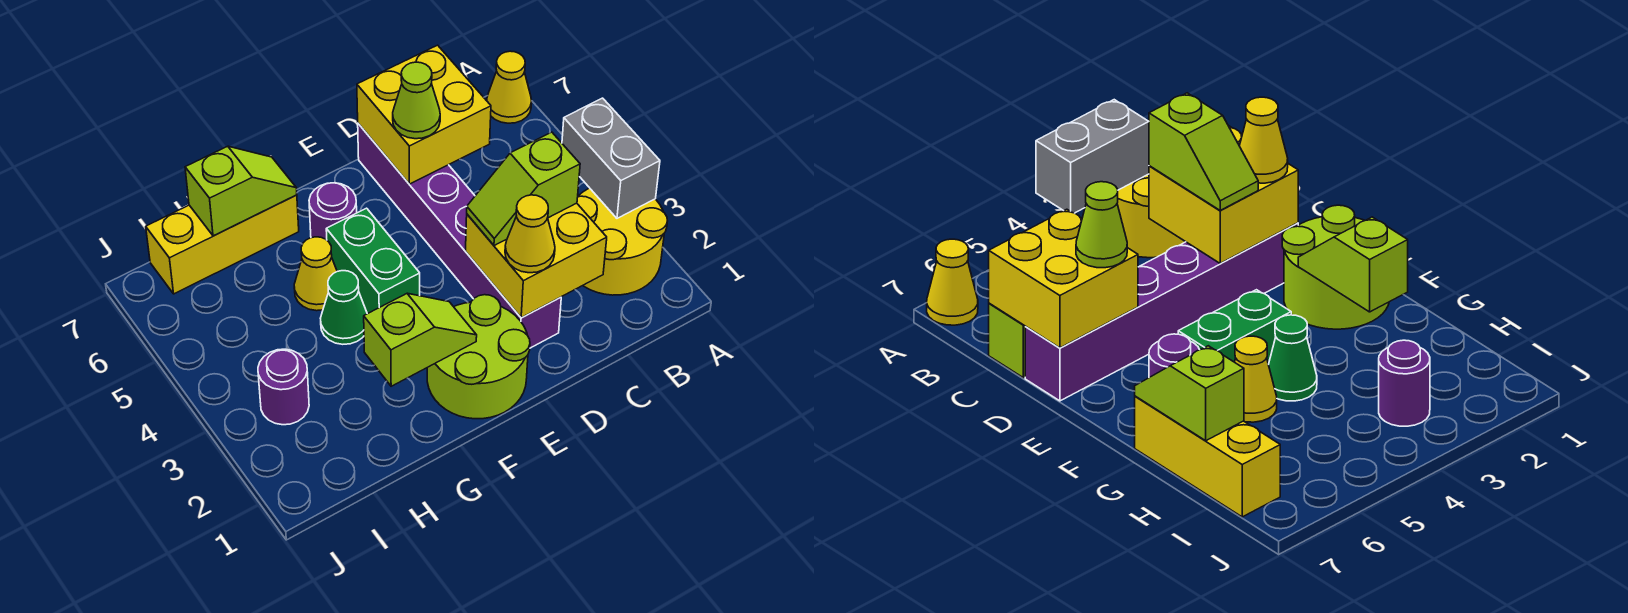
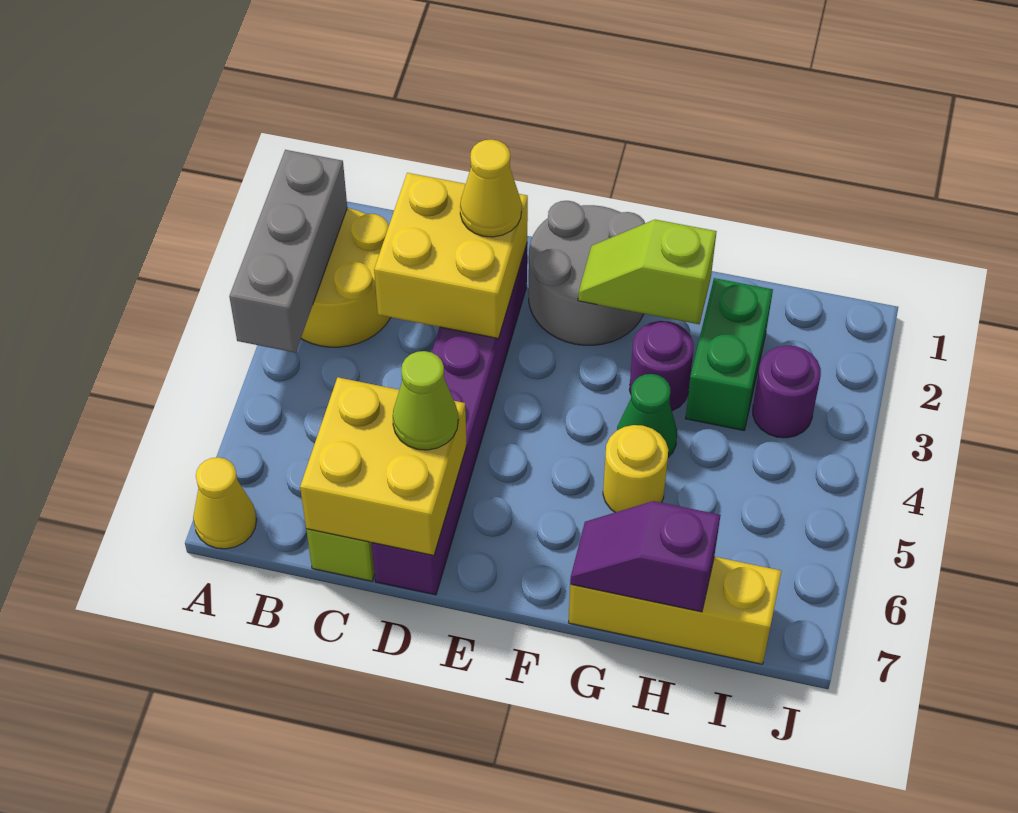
grey brick A3:A4 level 2 -> grey brick A2:A4 level 2
lime slope C3:D3 level 3 top C -> none
lime round brick E1:F2 level 1 -> grey round brick E1:F2 level 1
green brick F4:F5 level 1 -> green brick H2:H3 level 1
purple round brick F6 level 1 -> purple round brick G3 level 1
yellow cone G5 level 1 -> yellow round brick G5 level 1
lime slope G7:H7 level 2 top H -> purple slope G7:H7 level 2 top H

